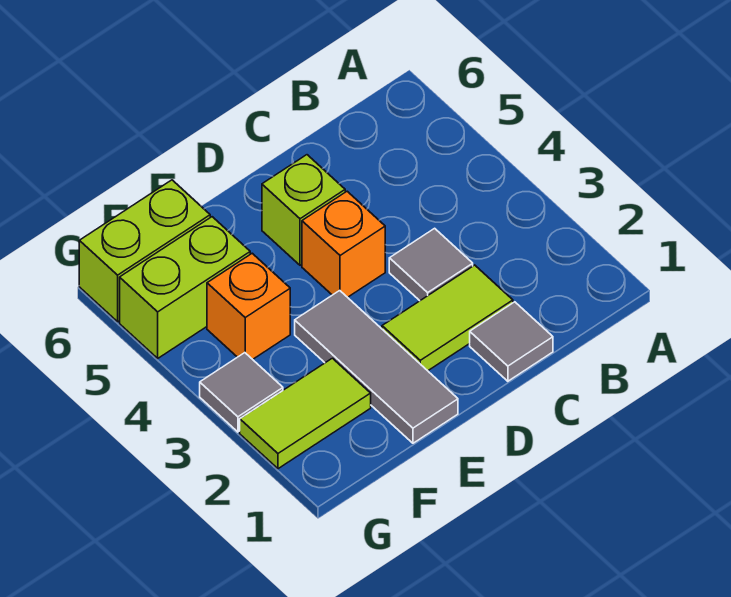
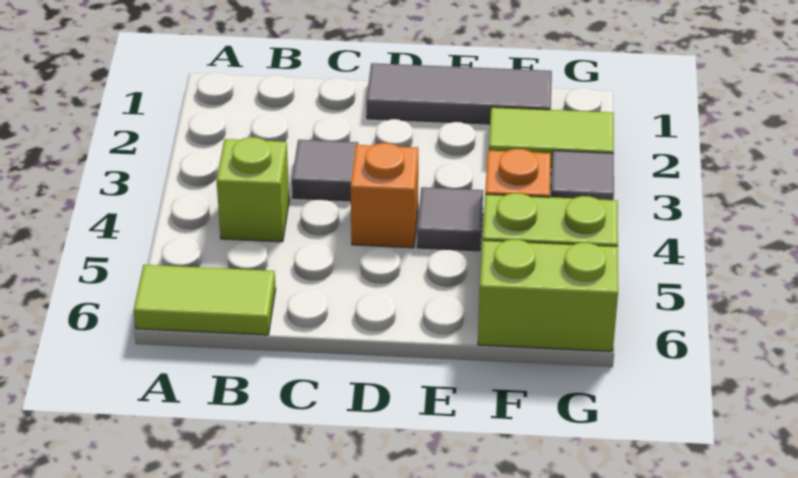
grey tile C1 level 1 -> grey tile E4 level 1
lime tile C2:D2 level 1 -> lime tile A6:B6 level 1
lime brick D5 level 1 -> lime brick B4 level 1
grey tile E1:E3 level 1 -> grey tile D1:F1 level 1

